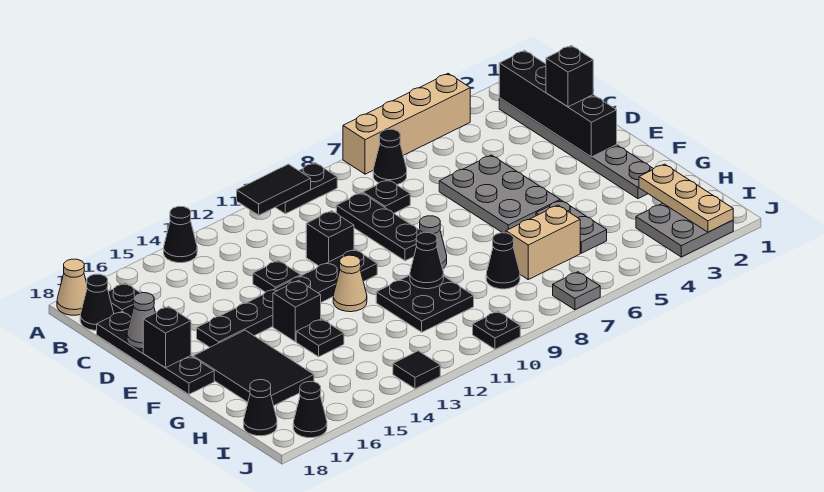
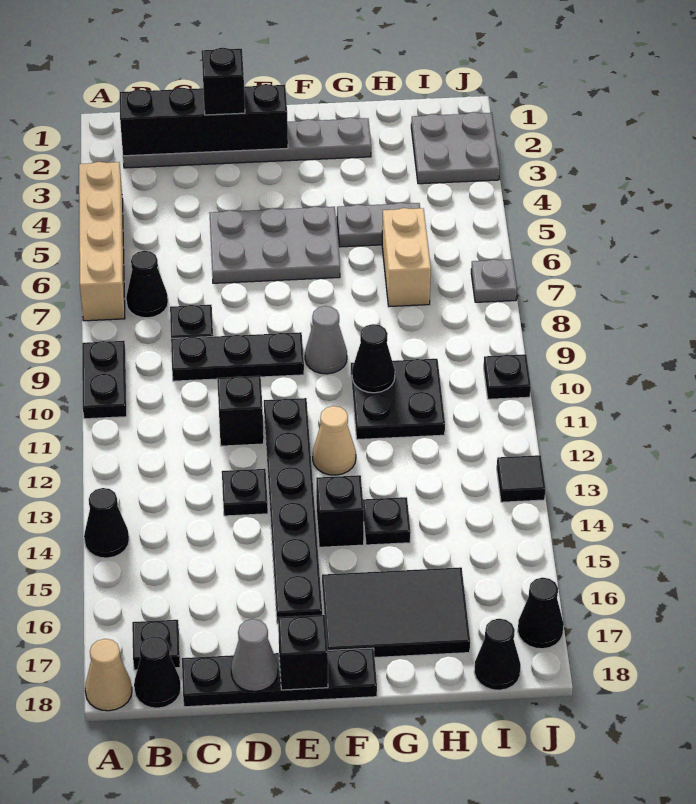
black tile A10:A11 level 2 -> none
tan plate H2:J2 level 2 -> none
black cone H8 level 1 -> none

